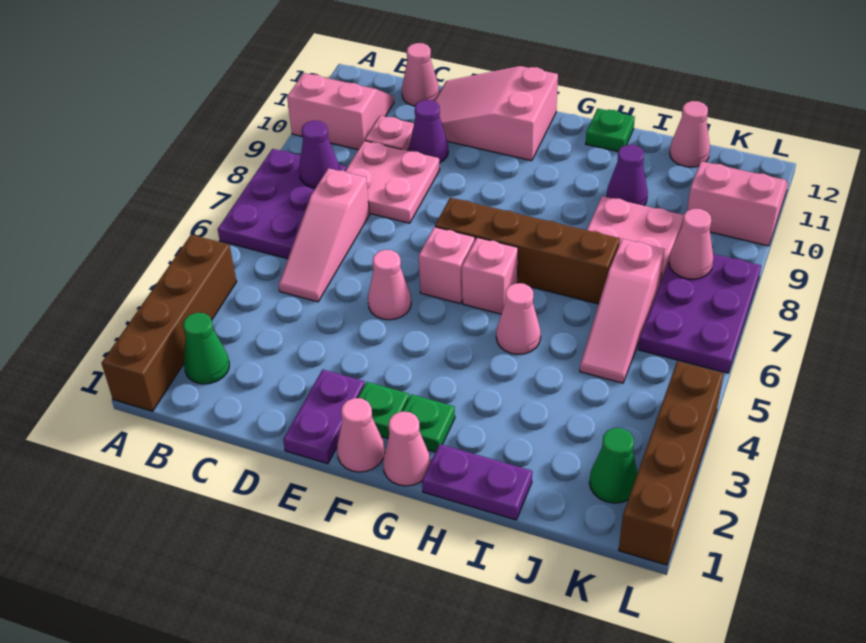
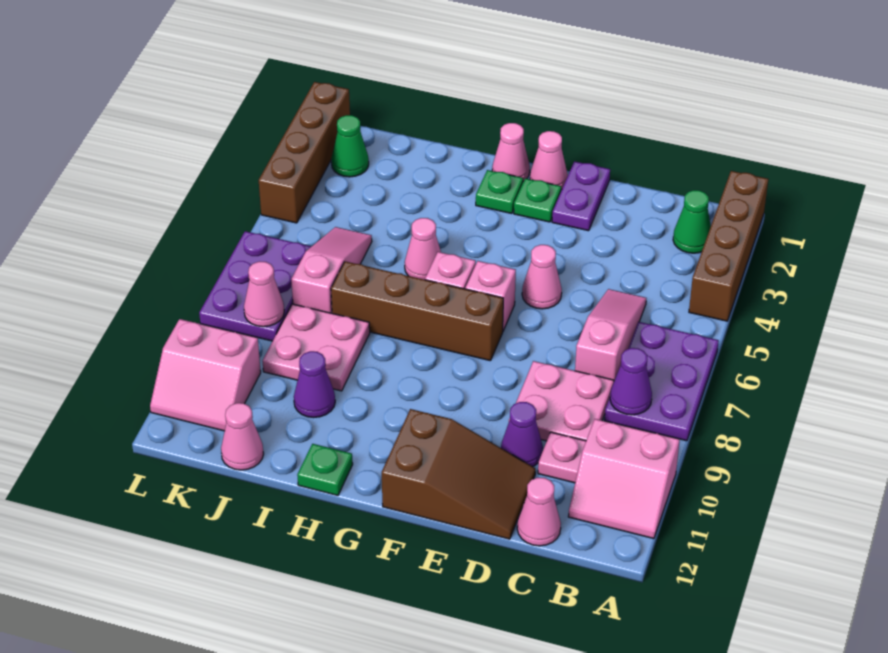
pink slope D11:F12 level 1 top F -> brown slope D11:F12 level 1 top F
purple plate H1:I1 level 1 -> none

